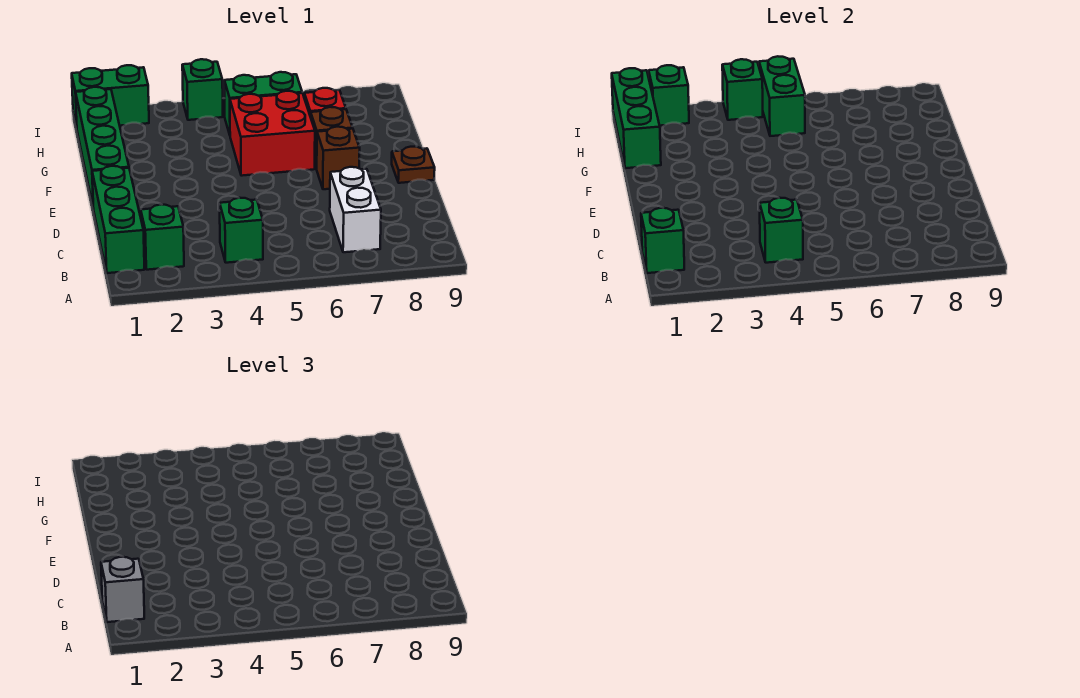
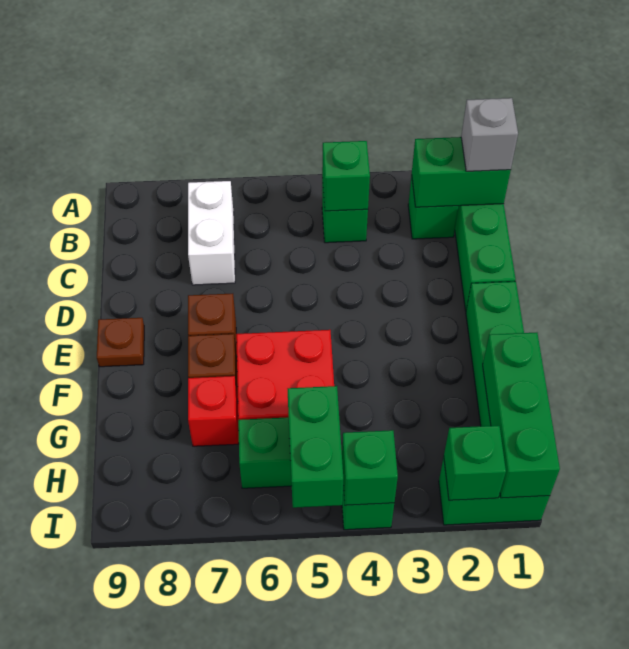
green brick B1 level 2 -> green brick B1:B2 level 2

